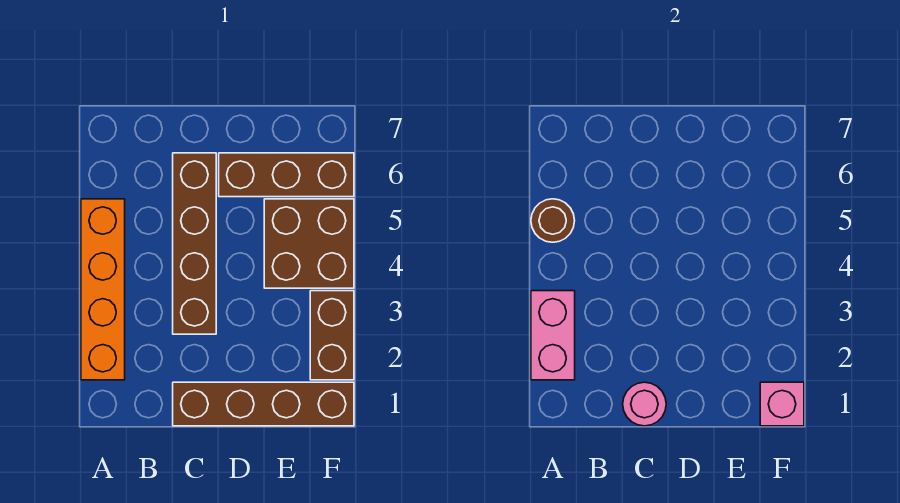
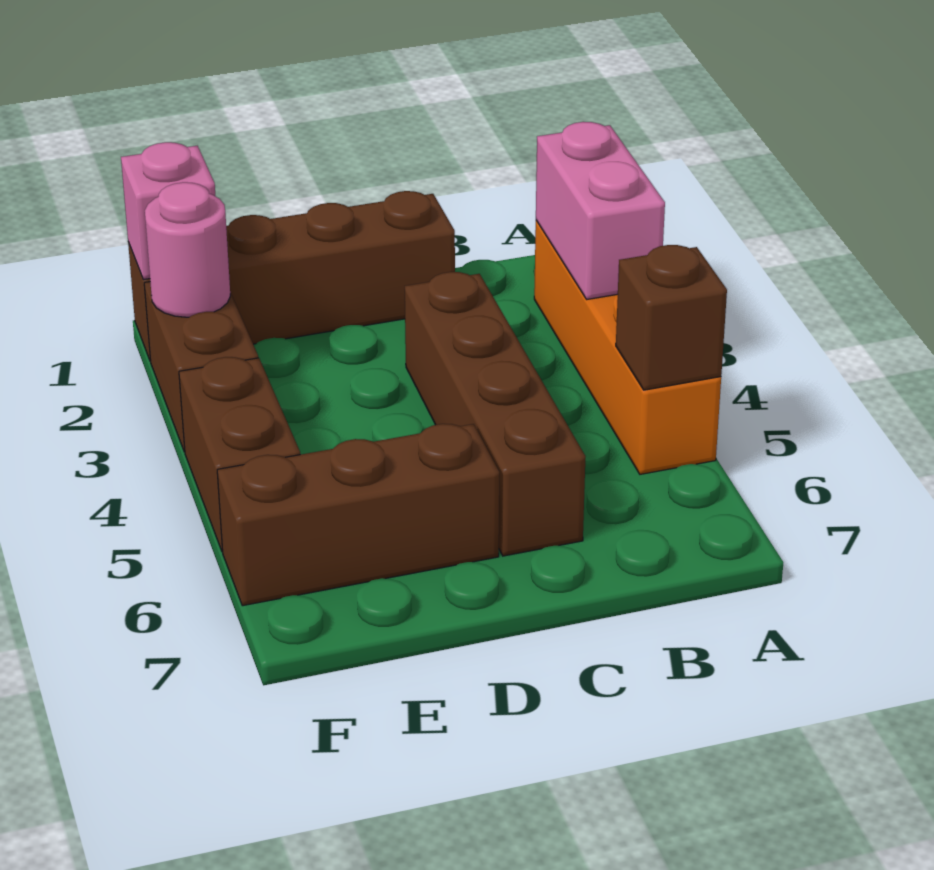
brown round brick A5 level 2 -> brown brick A5 level 2
pink round brick C1 level 2 -> pink round brick F2 level 2
brown brick E4:F5 level 1 -> brown brick F4:F5 level 1

